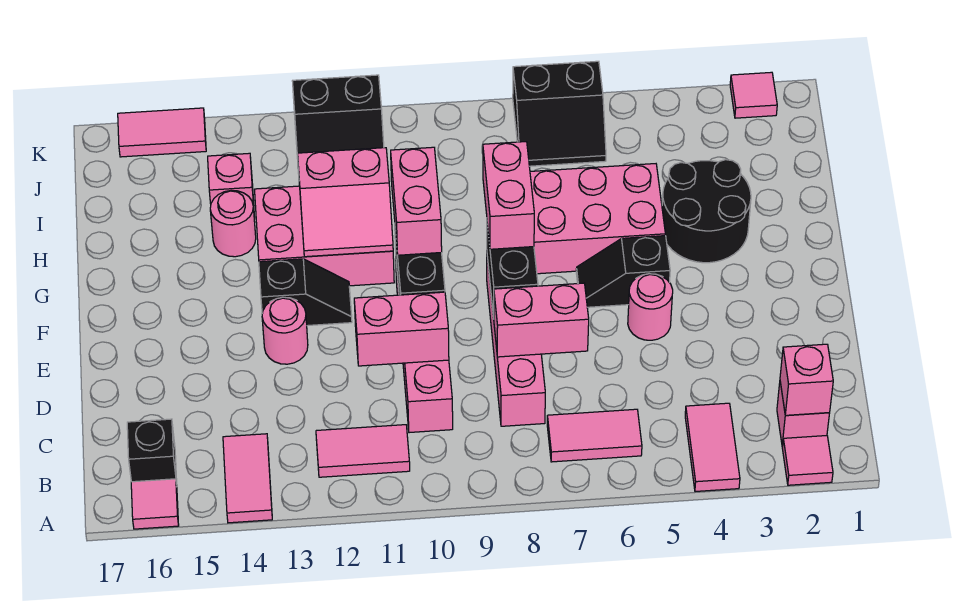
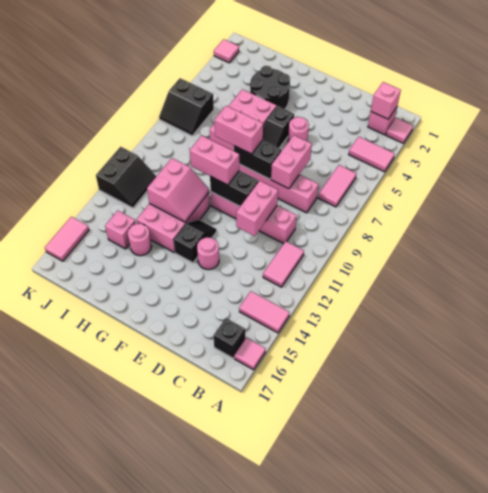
black slope J6:K7 level 1 top K -> black slope J6:K7 level 1 top 6

